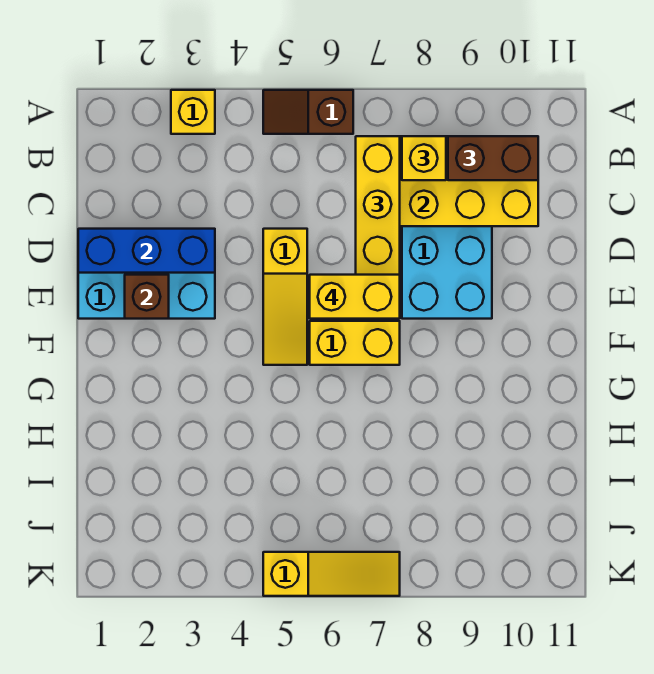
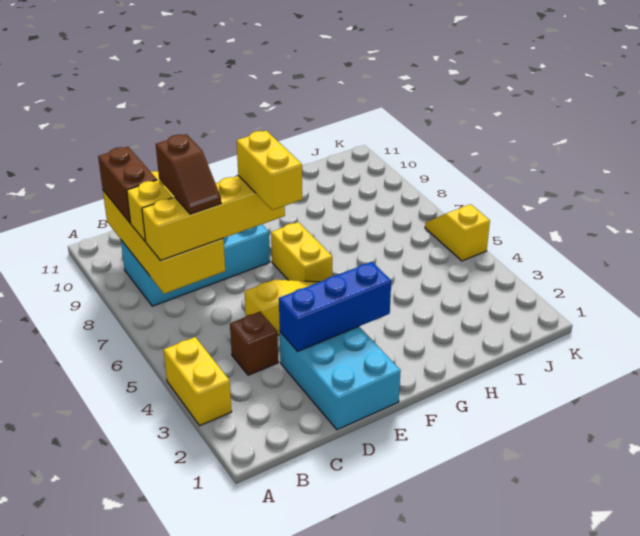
yellow brick A3 level 1 -> yellow brick A3:A4 level 1
brown slope A5:A6 level 1 top 6 -> brown slope C7:C8 level 4 top 8
blue brick D1:D3 level 2 -> blue brick D3:F3 level 2
brown brick E2 level 2 -> brown brick C4 level 1
yellow slope K5:K7 level 1 top 5 -> yellow slope K5:K6 level 1 top 5

